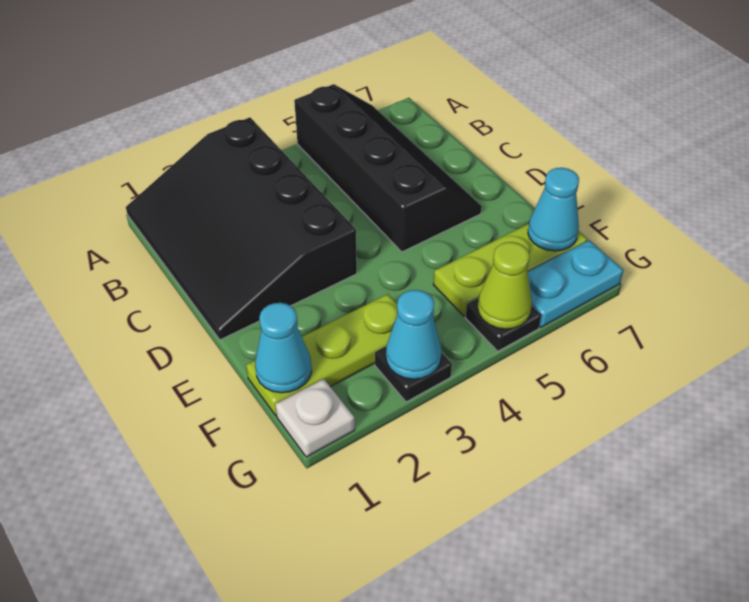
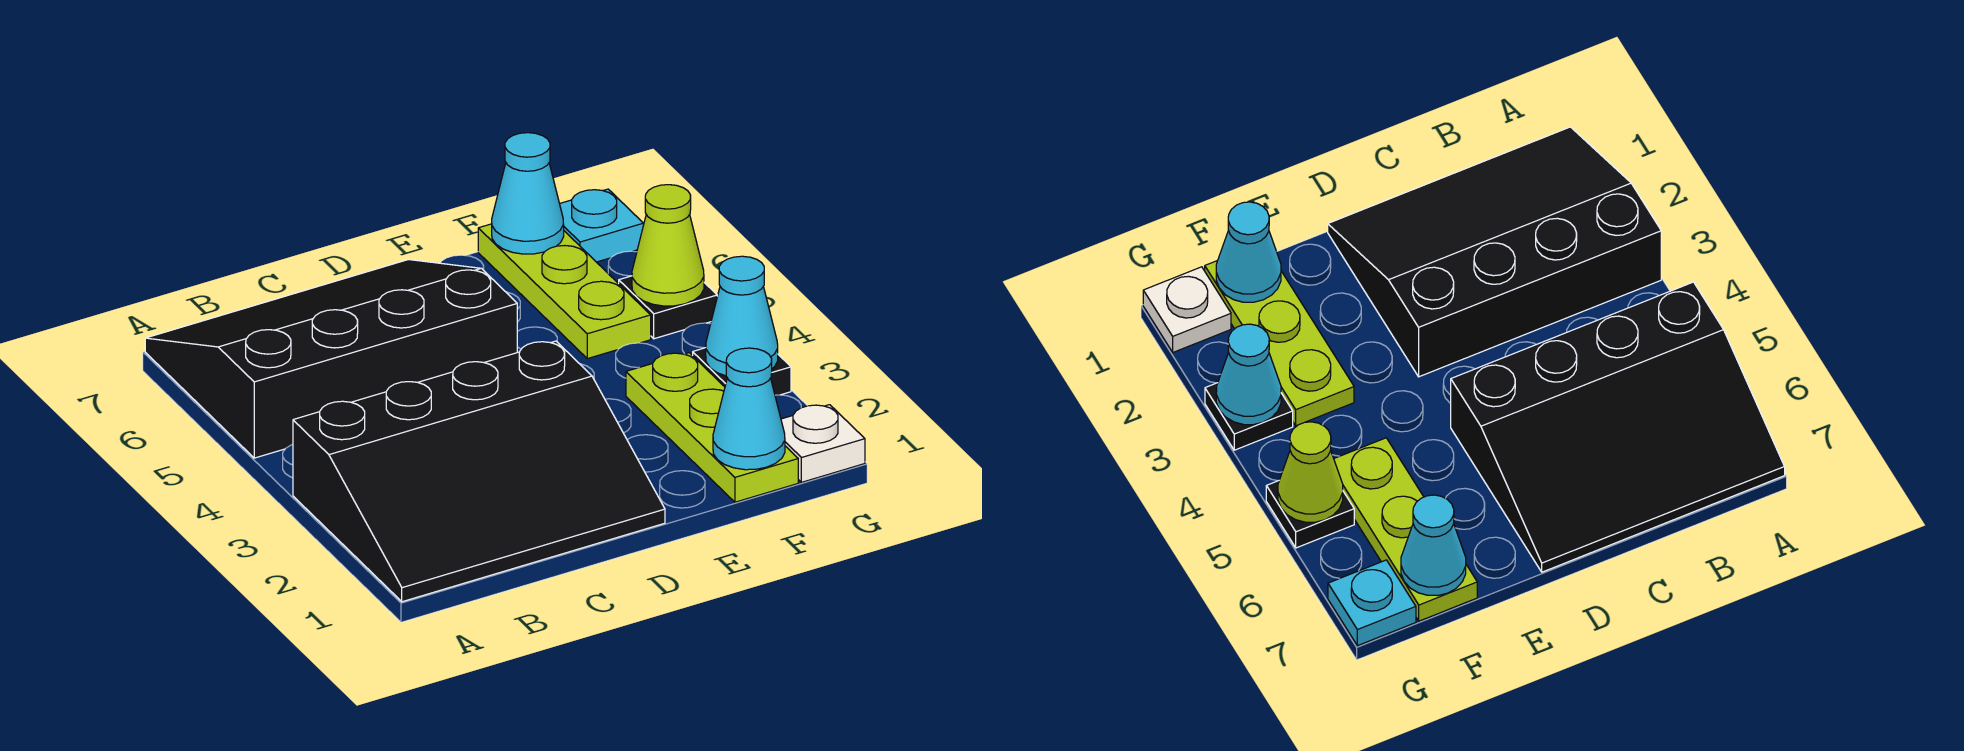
black slope A5:D6 level 1 top 5 -> black slope A5:D7 level 1 top 5
cyan plate G6:G7 level 1 -> cyan plate G7 level 1

